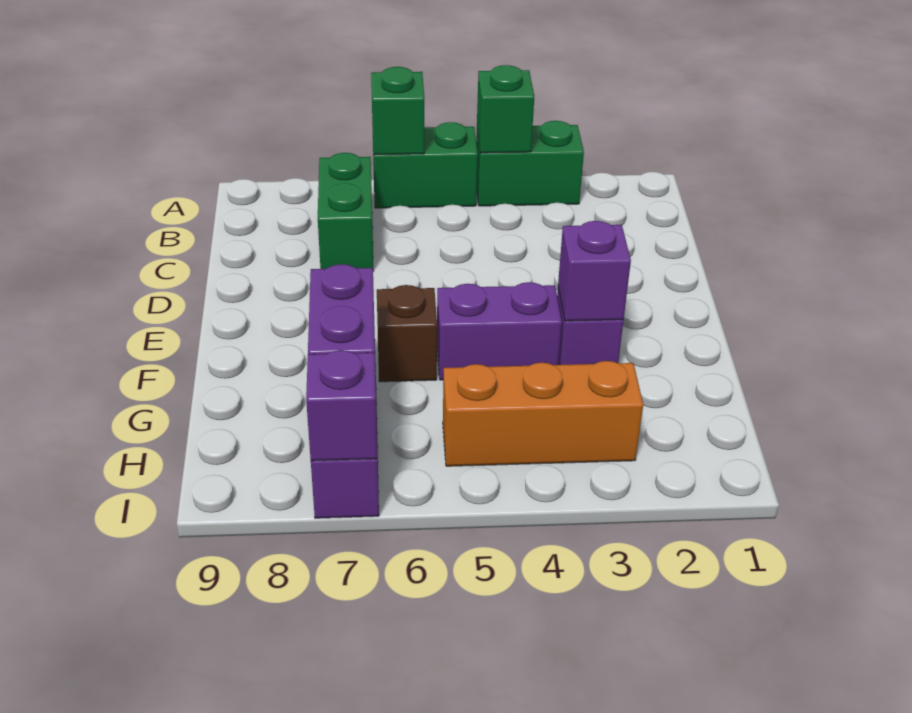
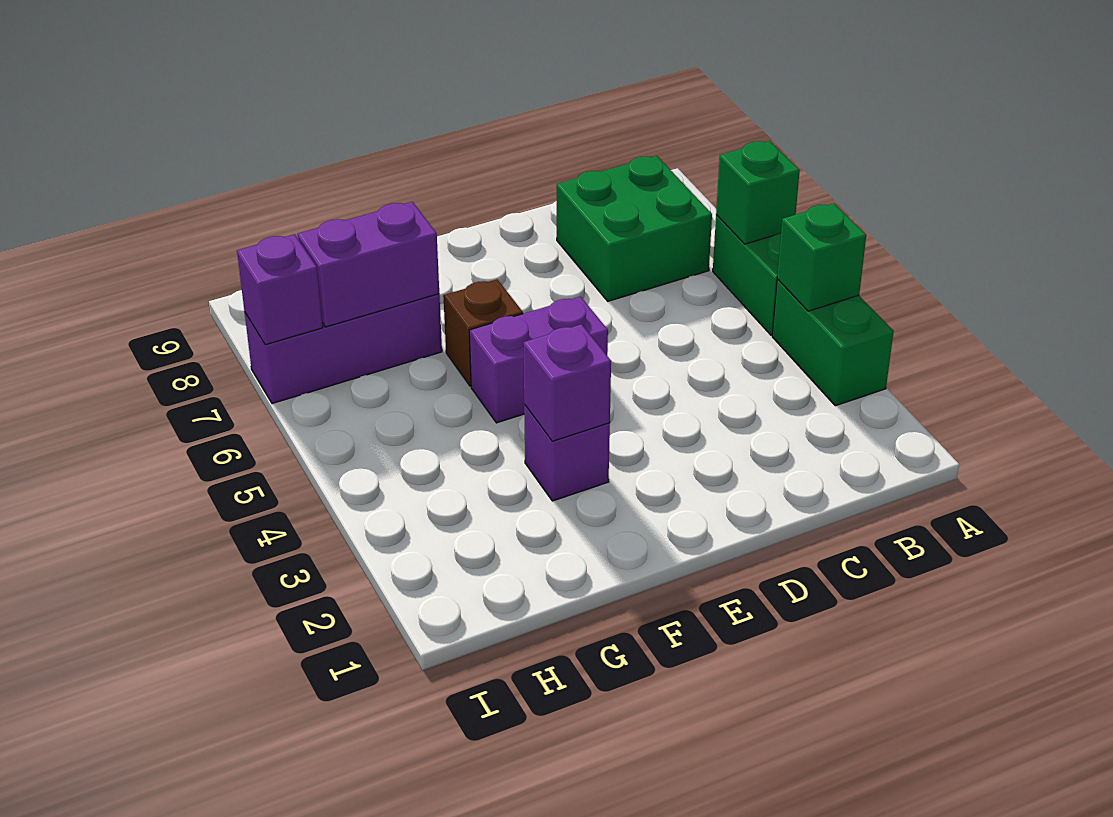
green brick B7:C7 level 1 -> green brick B7:C8 level 1
purple brick F4:F5 level 1 -> purple brick E5:F5 level 1
orange brick H3:H5 level 1 -> none

